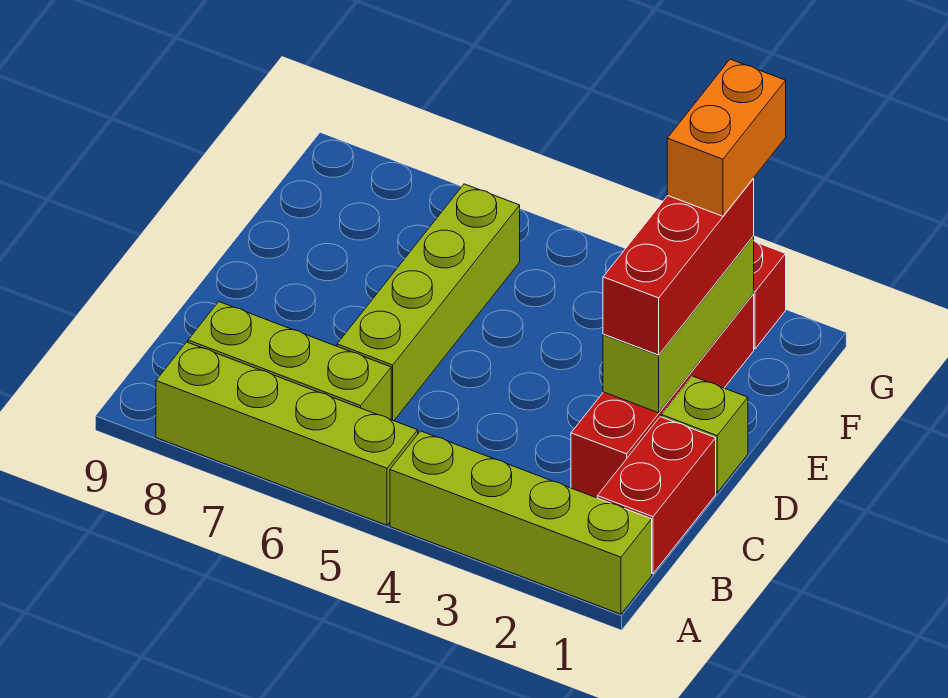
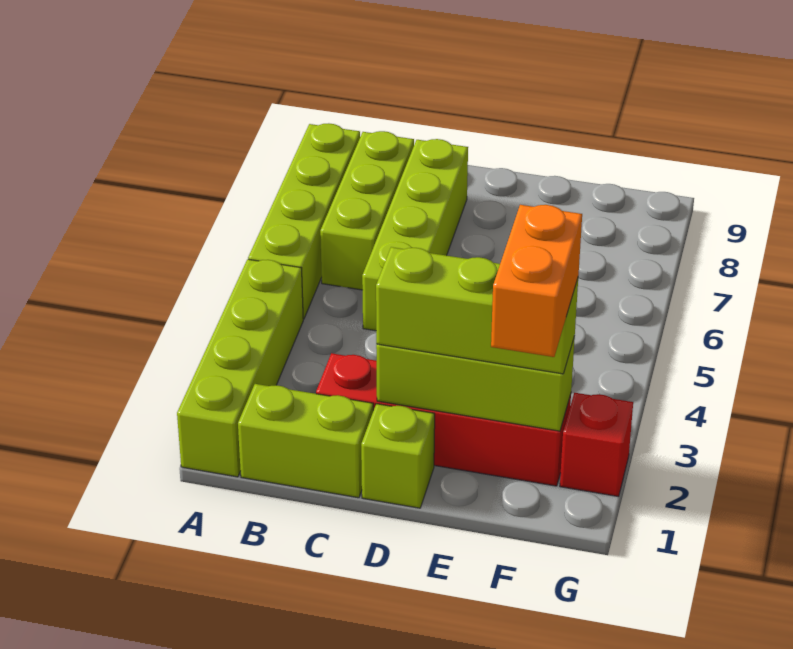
red brick B1:C1 level 1 -> lime brick B1:C1 level 1
lime brick C6:F6 level 1 -> lime brick C5:C8 level 1
red brick D2:F2 level 3 -> lime brick D2:F2 level 3
orange brick F2:G2 level 4 -> orange brick F1:F2 level 4

